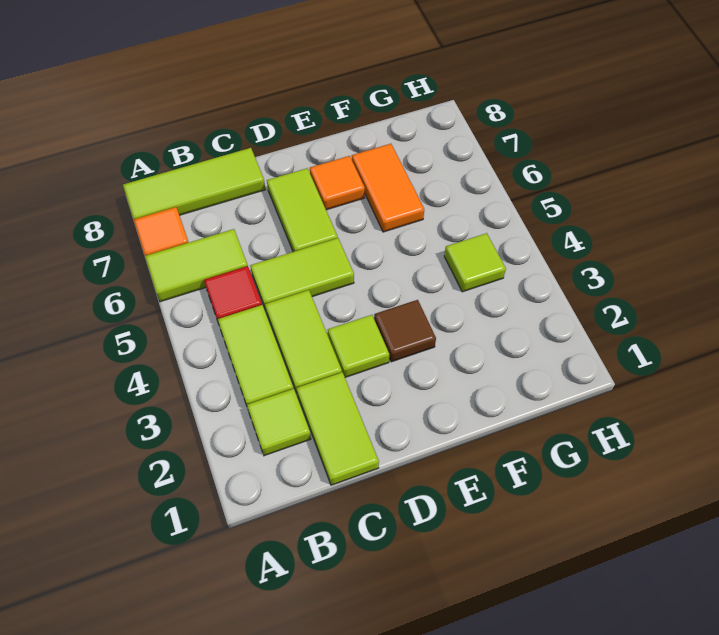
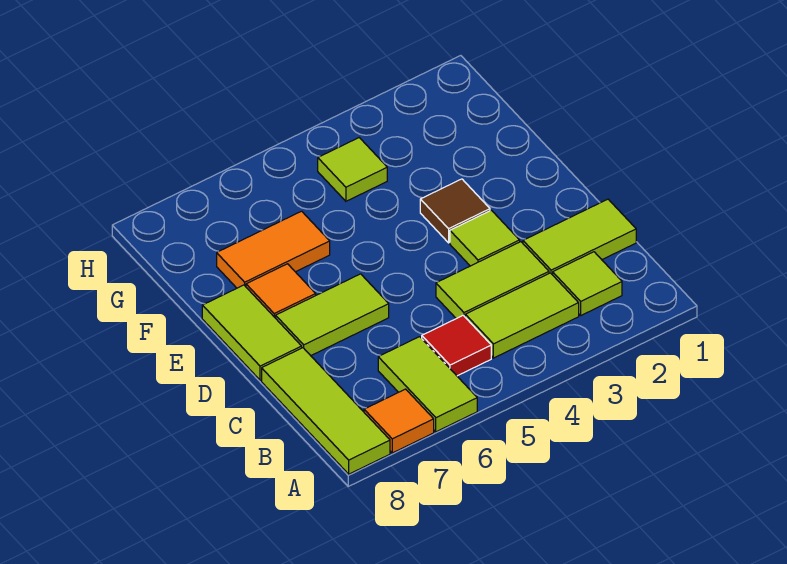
lime tile C5:D5 level 1 -> lime tile D8:E8 level 1

